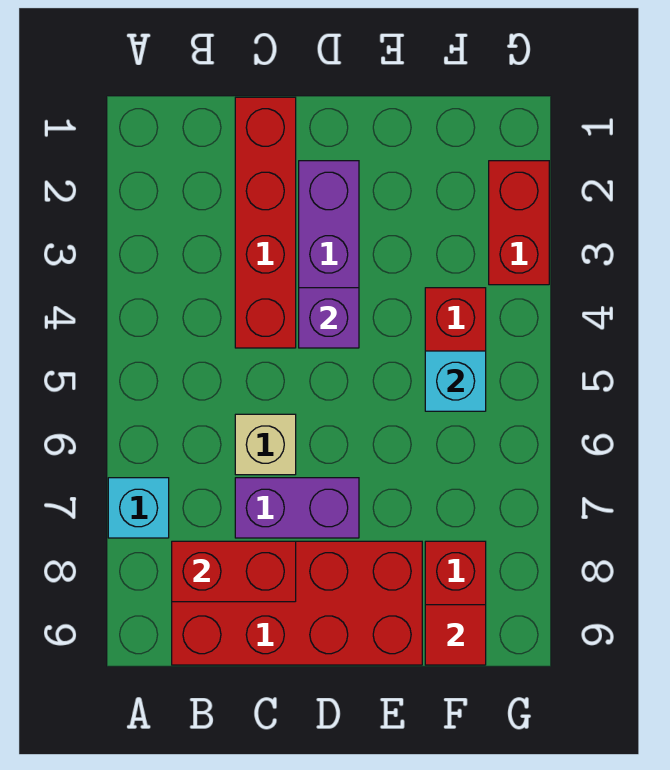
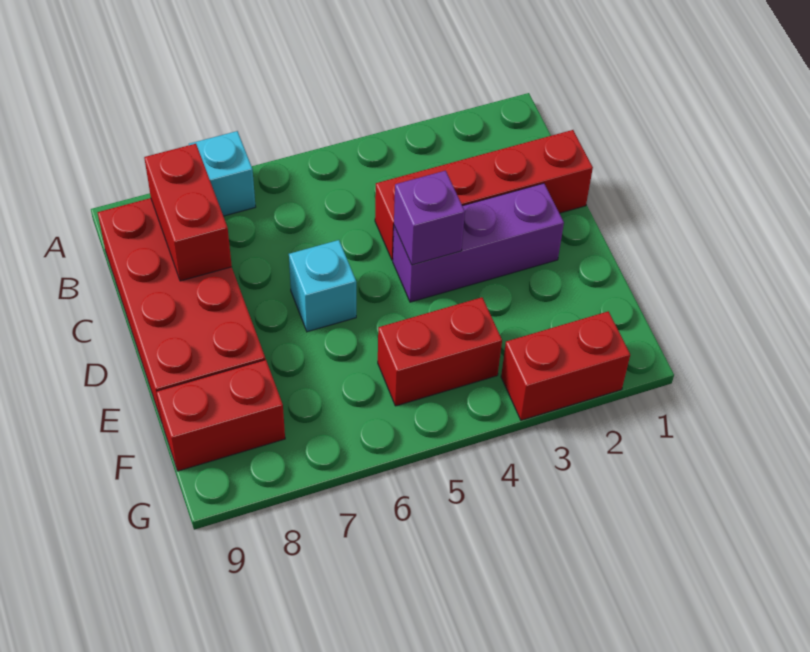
tan brick C6 level 1 -> none
purple brick C7:D7 level 1 -> none
cyan brick F5 level 2 -> cyan brick D6 level 1
red tile F9 level 2 -> none

